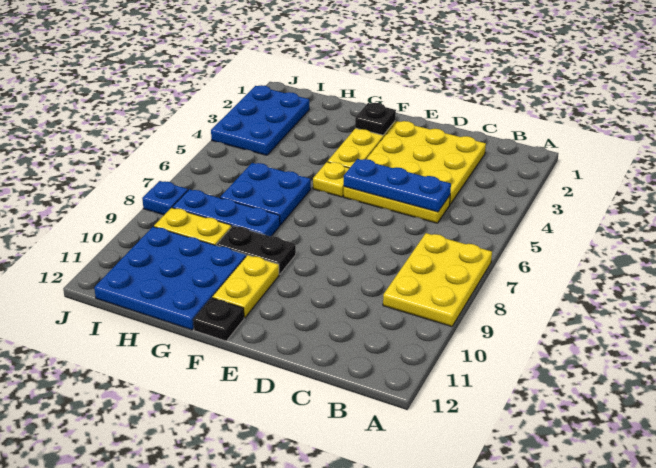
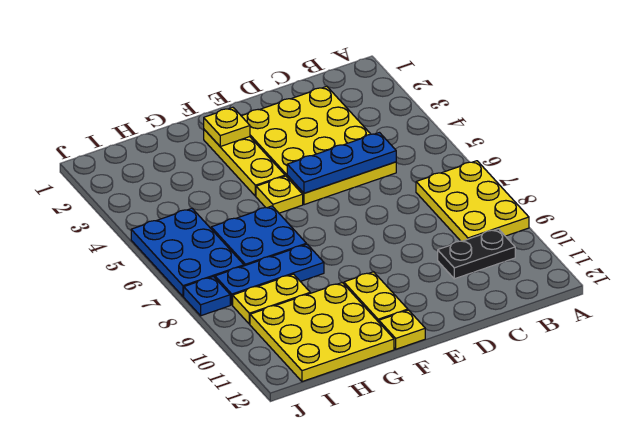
black plate F2 level 2 -> yellow plate F2 level 2
black plate F9:G9 level 1 -> black plate B10:C10 level 1
black plate F12 level 1 -> yellow plate F12 level 1
blue plate G10:I12 level 1 -> yellow plate G10:I12 level 1
blue plate I2:J4 level 1 -> blue plate I5:J7 level 1

